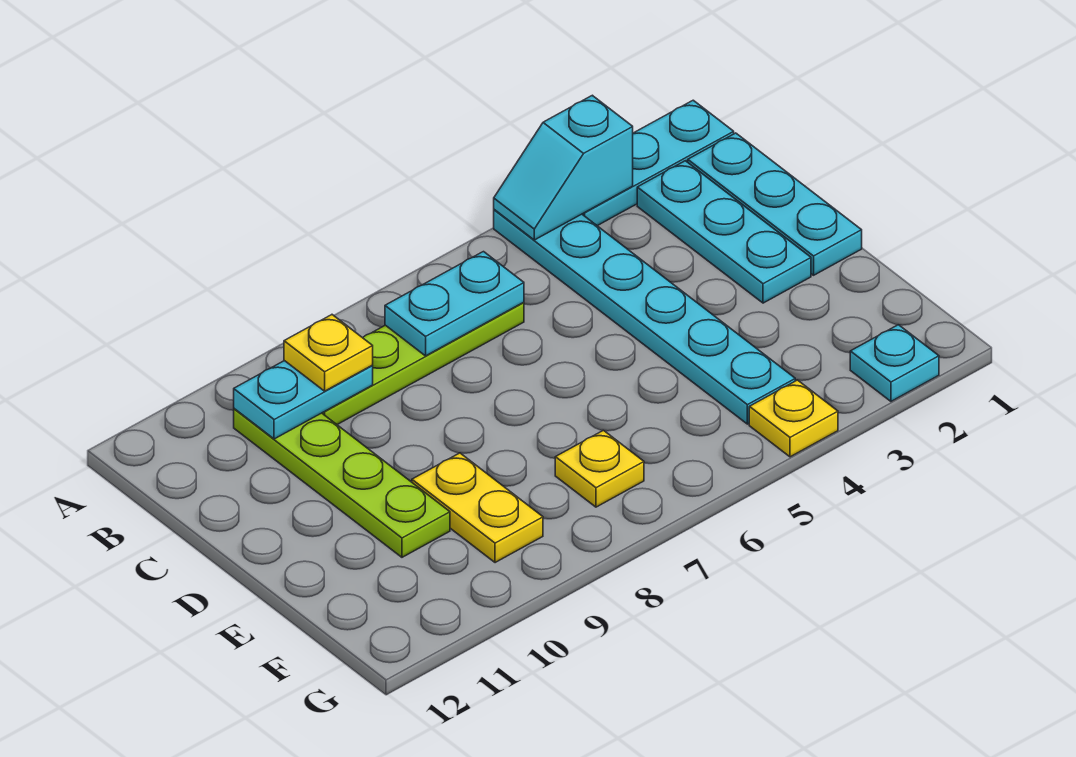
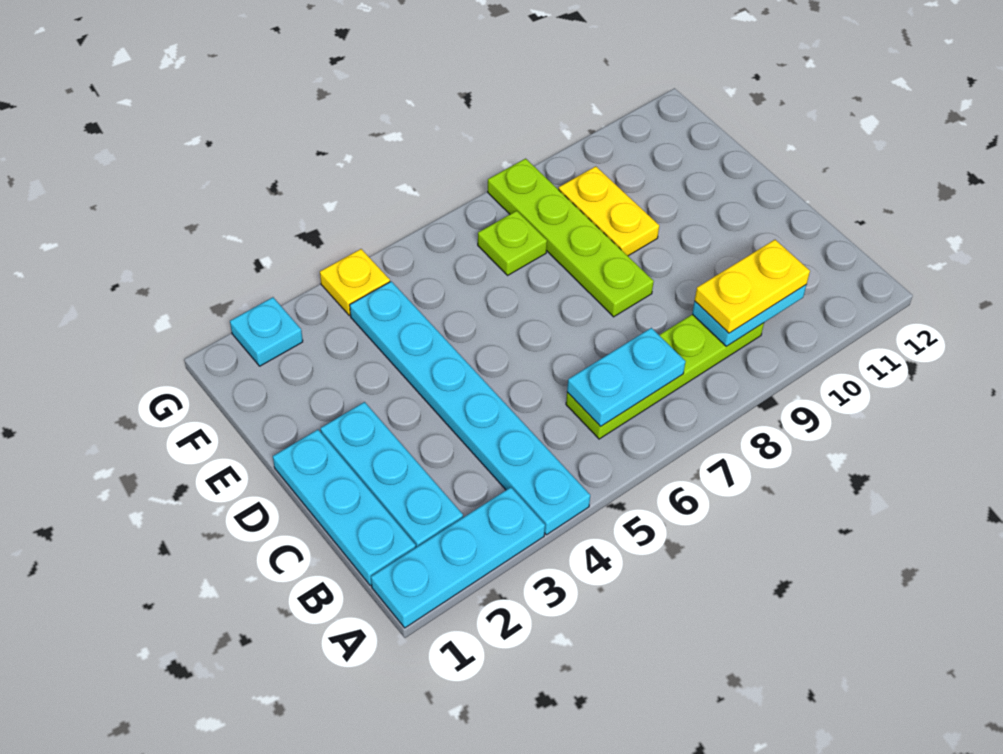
cyan slope A3:A4 level 2 top 3 -> none
yellow plate B9 level 3 -> yellow plate B9:B10 level 3
lime plate B10:E10 level 1 -> lime plate D8:G8 level 1
yellow plate F7 level 1 -> lime plate F7 level 1

